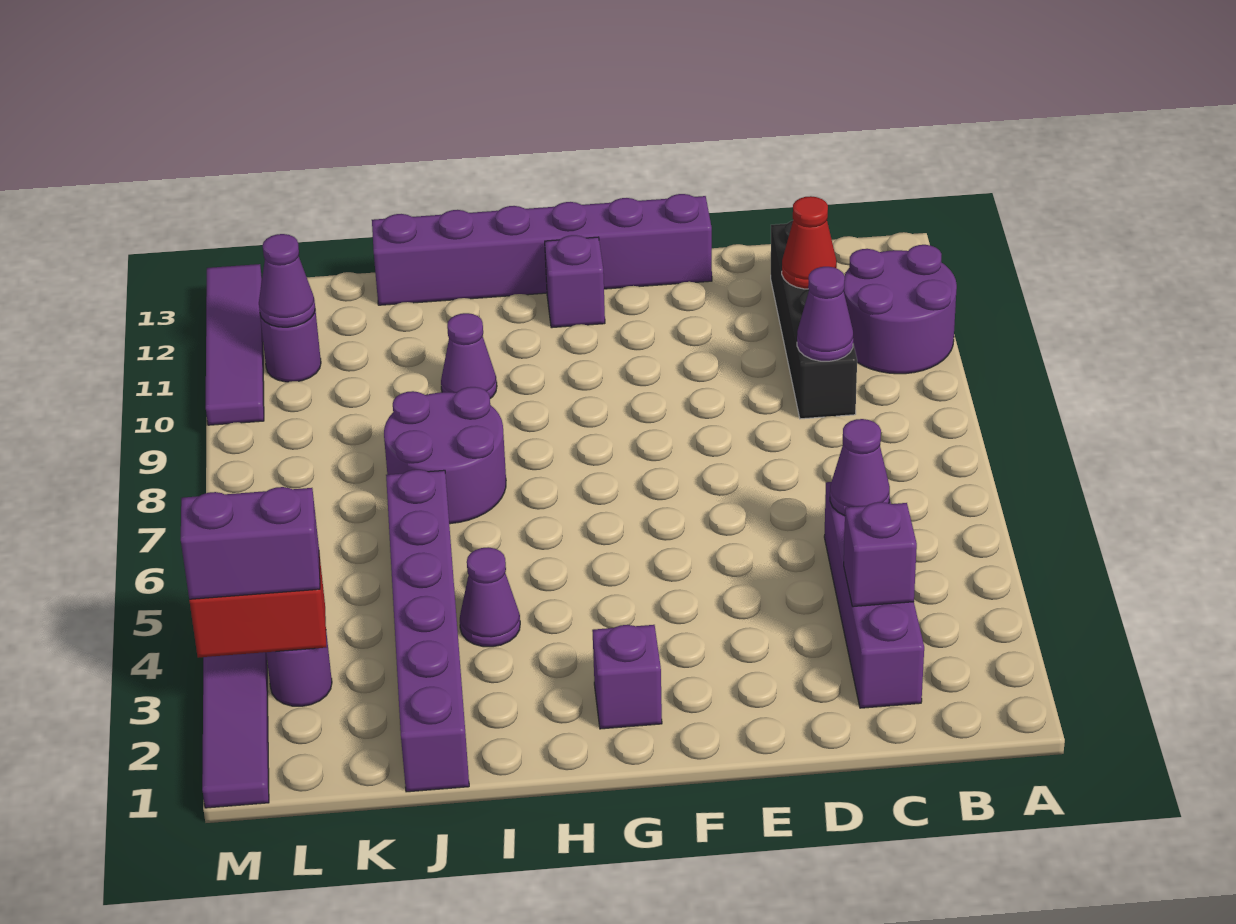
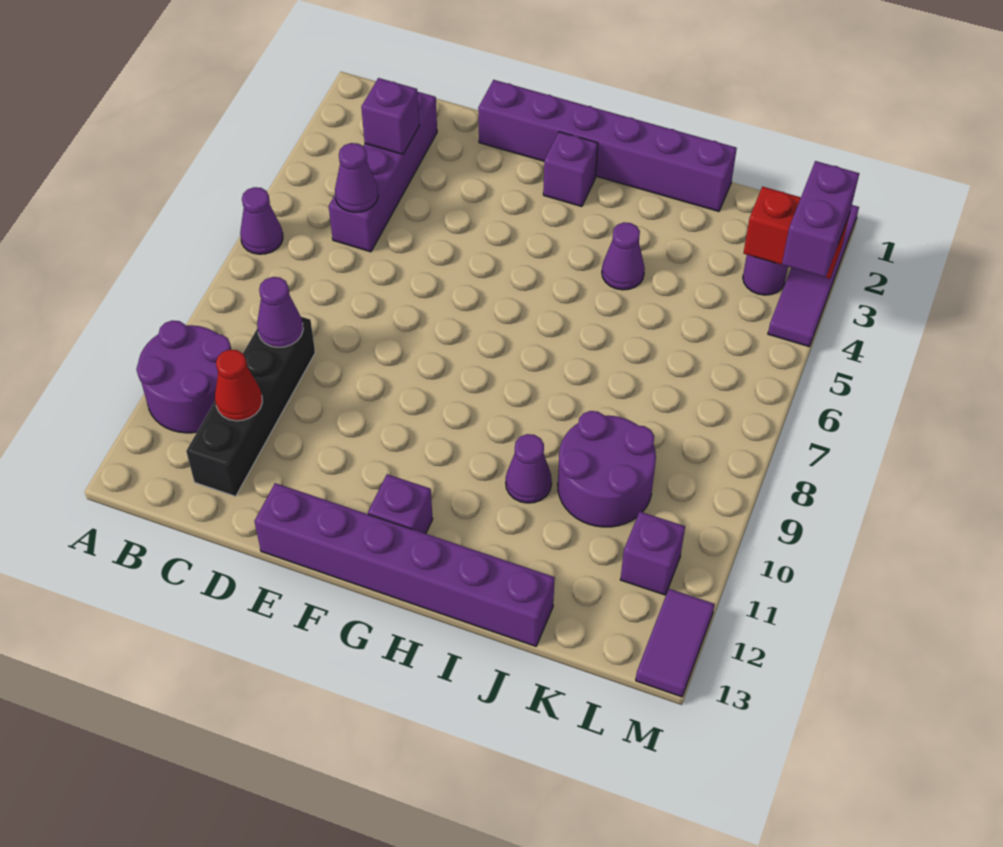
purple round brick I7:J8 level 1 -> purple round brick J9:K10 level 1
purple brick J1:J6 level 1 -> purple brick E1:J1 level 1
purple brick L3:M3 level 3 -> purple brick M3:M4 level 3
purple round brick L11 level 1 -> purple brick L11 level 1
purple cone L11 level 2 -> purple cone A6 level 1
purple tile M10:M13 level 1 -> purple tile M12:M13 level 1

